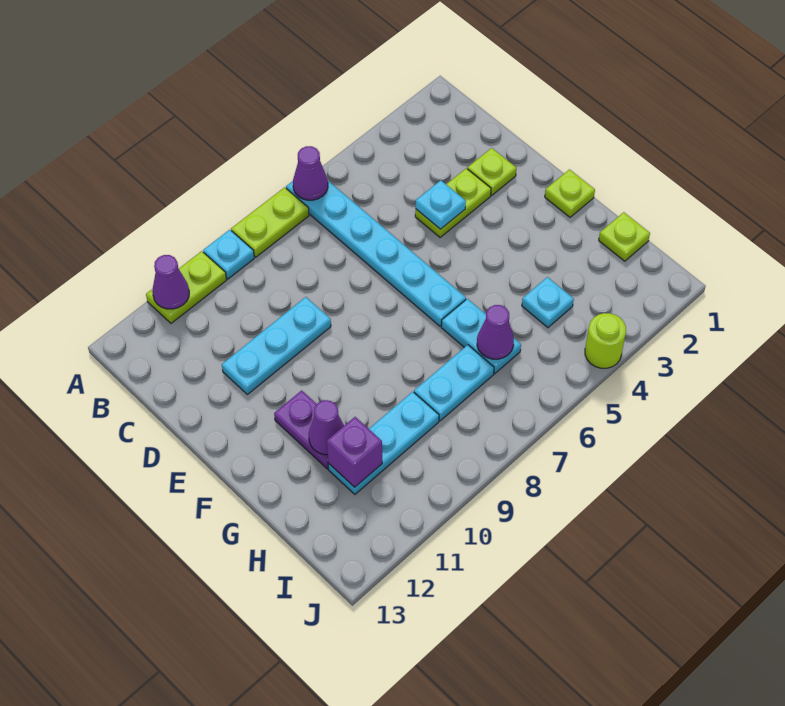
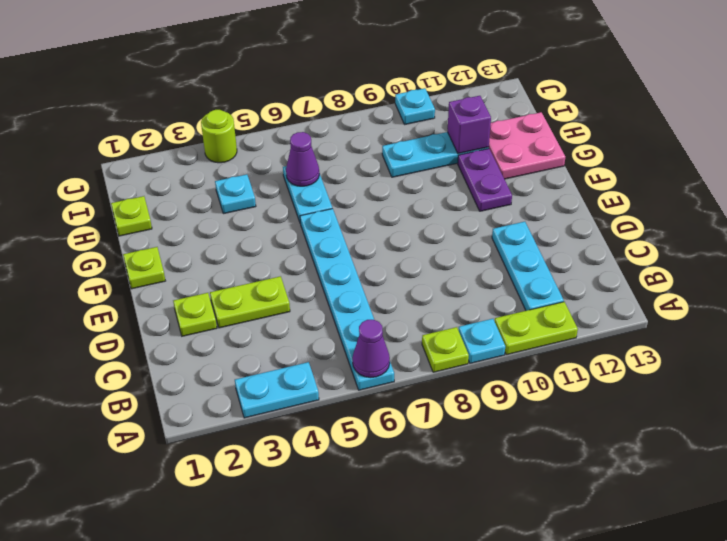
lime plate A7:A8 level 1 -> lime plate A8 level 1
purple cone A11 level 2 -> none
cyan plate D4 level 2 -> cyan plate J10 level 1
cyan plate D9:D11 level 1 -> cyan plate B11:D11 level 1
purple cone G11 level 2 -> none
none -> pink plate G12:H13 level 1
cyan plate H7:H8 level 1 -> cyan plate A3:A4 level 1

